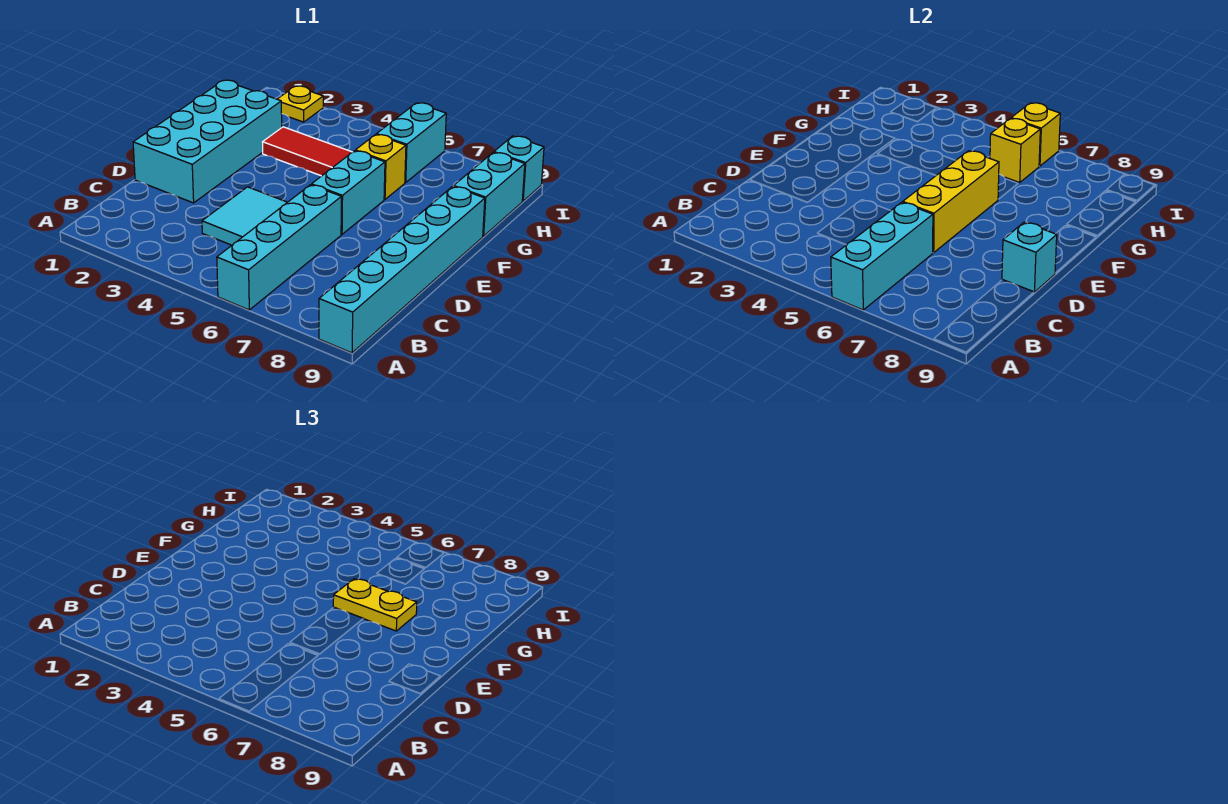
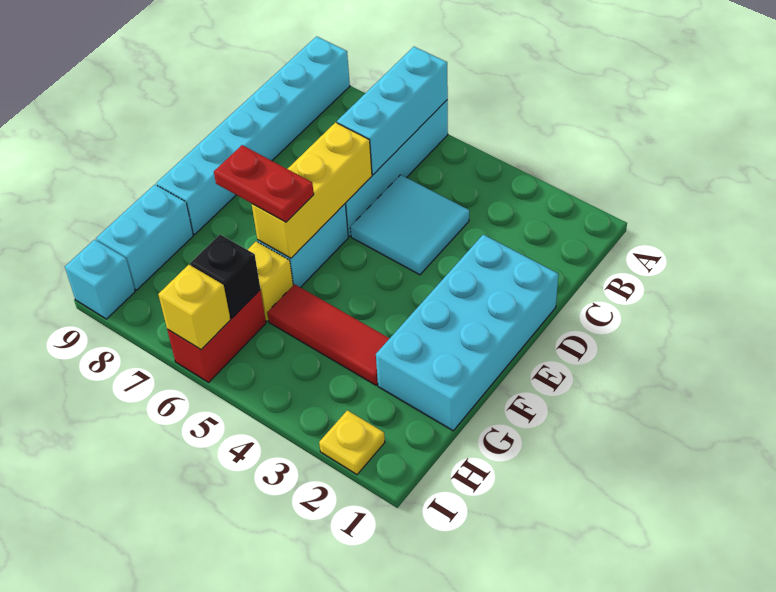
cyan brick D9 level 2 -> none
yellow plate F6:F7 level 3 -> red plate F6:F7 level 3
cyan brick H6:I6 level 1 -> red brick H6:I6 level 1
yellow brick H6 level 2 -> black brick H6 level 2

